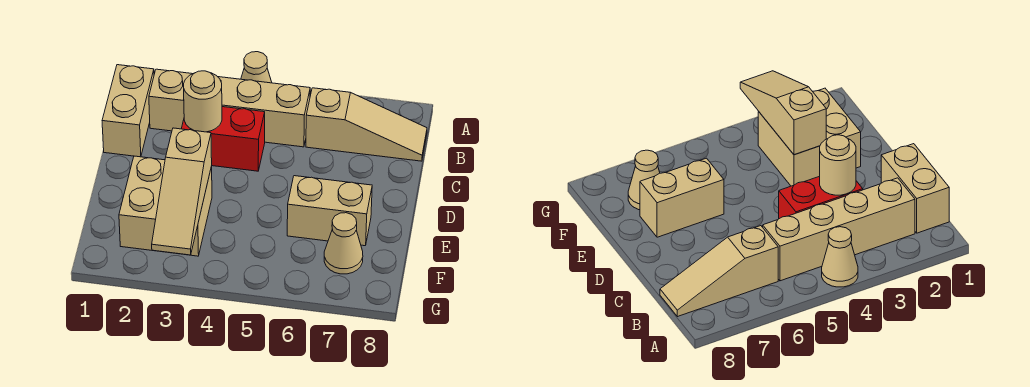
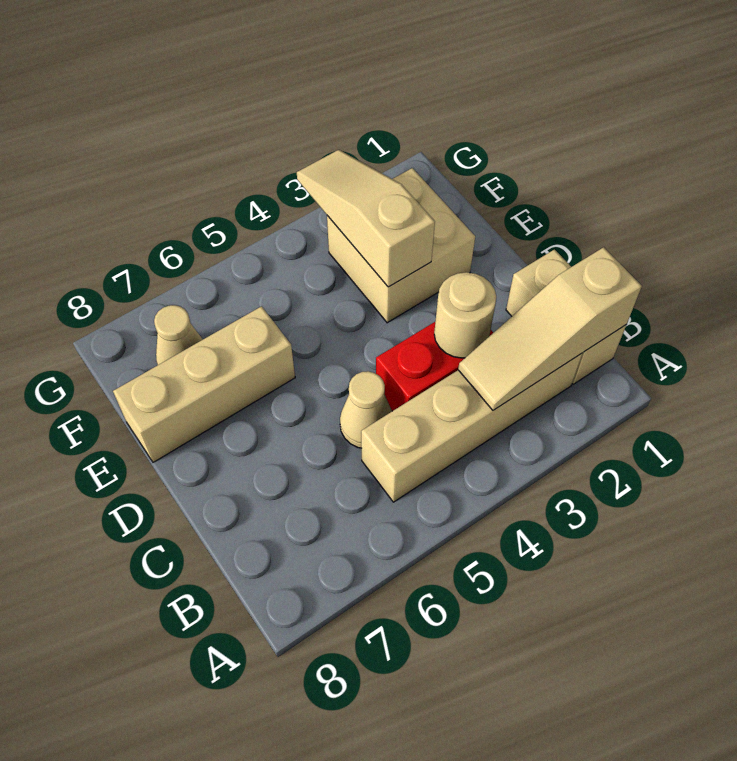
tan cone A4 level 1 -> tan cone C5 level 1
tan slope B6:B8 level 1 top 6 -> tan slope B1:B3 level 2 top 1
tan brick E6:E7 level 1 -> tan brick E6:E8 level 1

